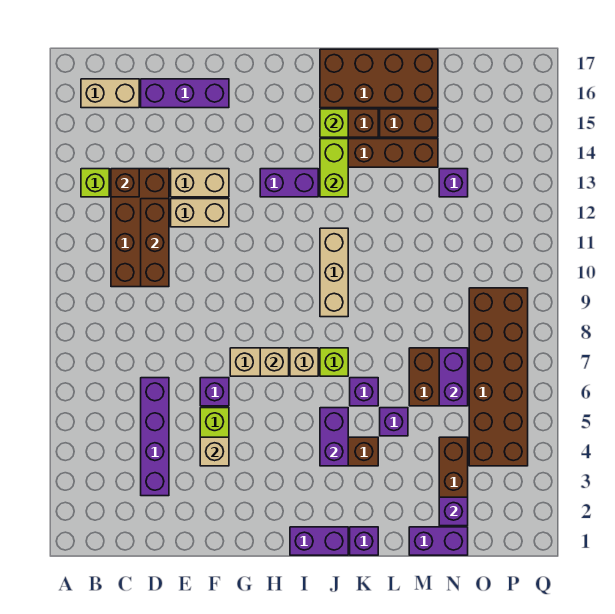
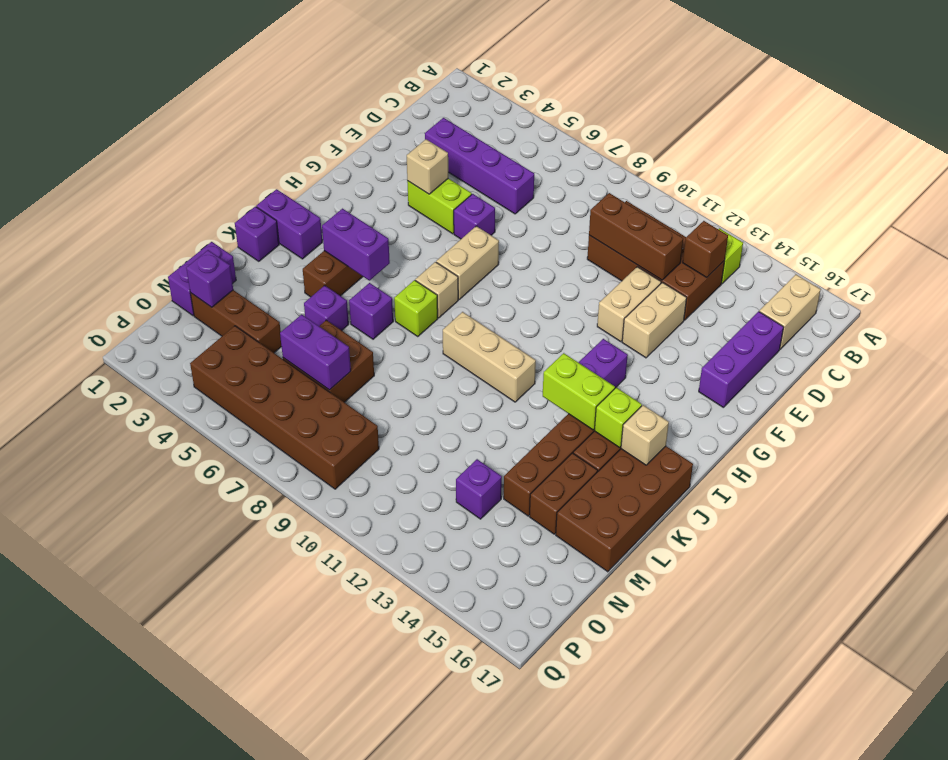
tan brick H7 level 2 -> tan brick J16 level 2
purple brick I1:J1 level 1 -> purple brick J1:J2 level 1

